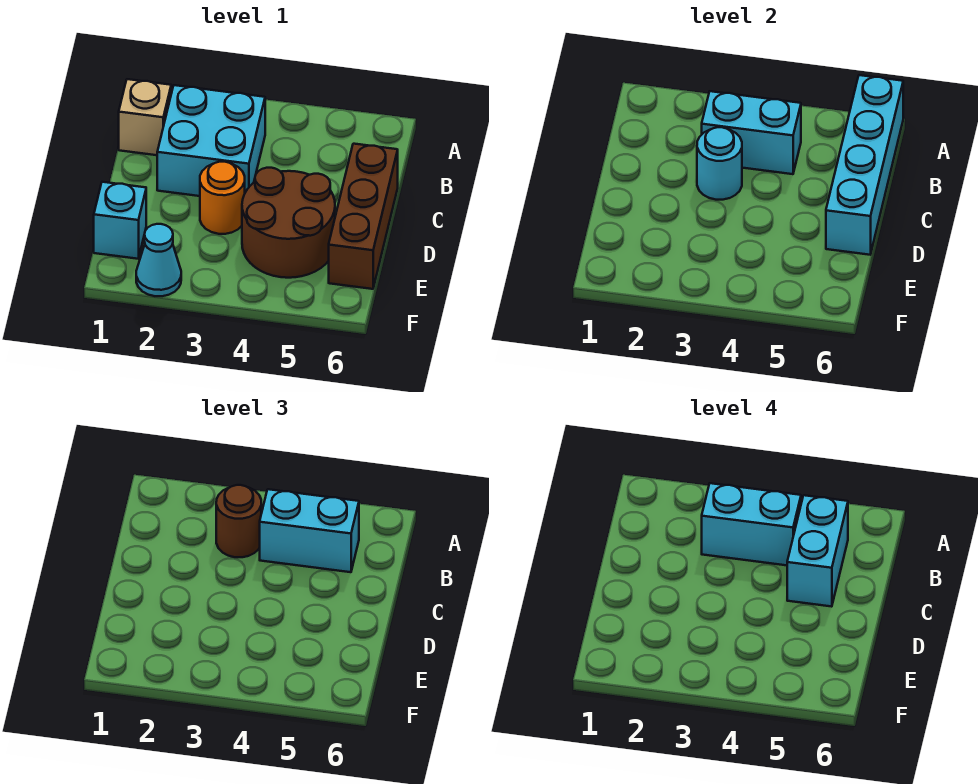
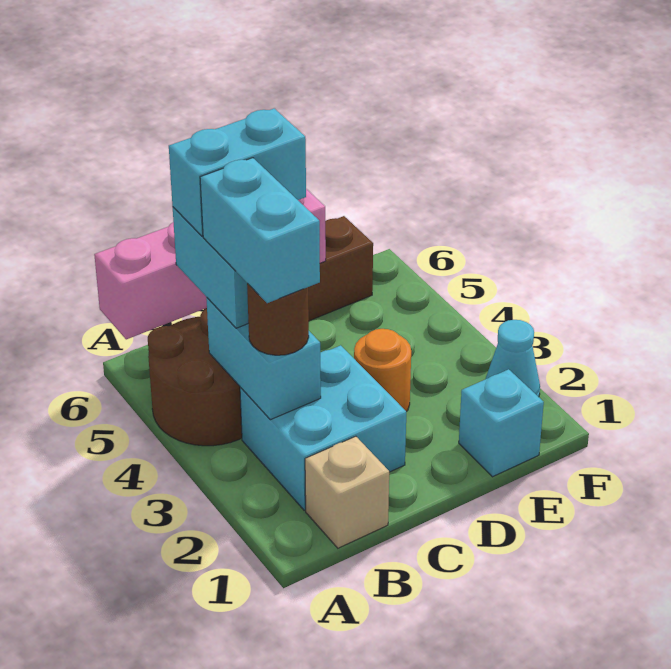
cyan brick A6:D6 level 2 -> pink brick A6:D6 level 2
cyan round brick C3 level 2 -> none
brown round brick D4:E5 level 1 -> brown round brick A4:B5 level 1

